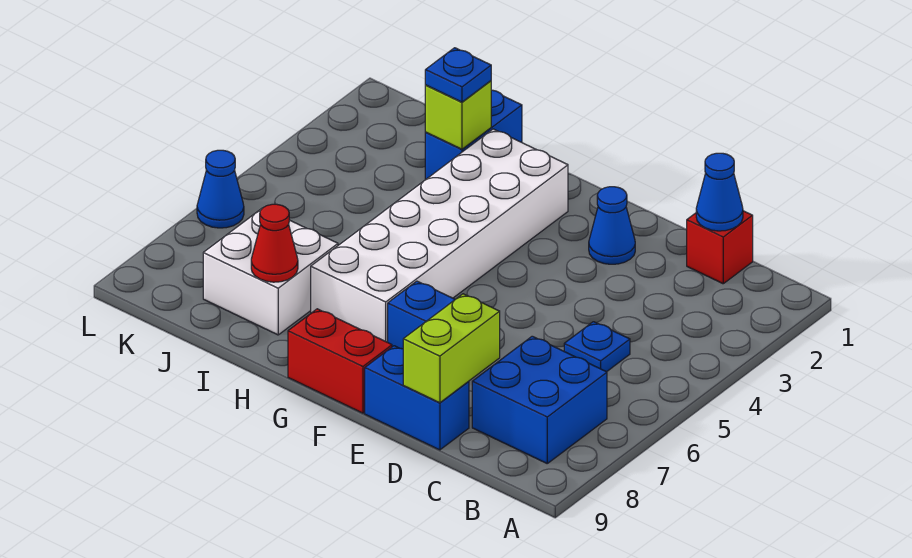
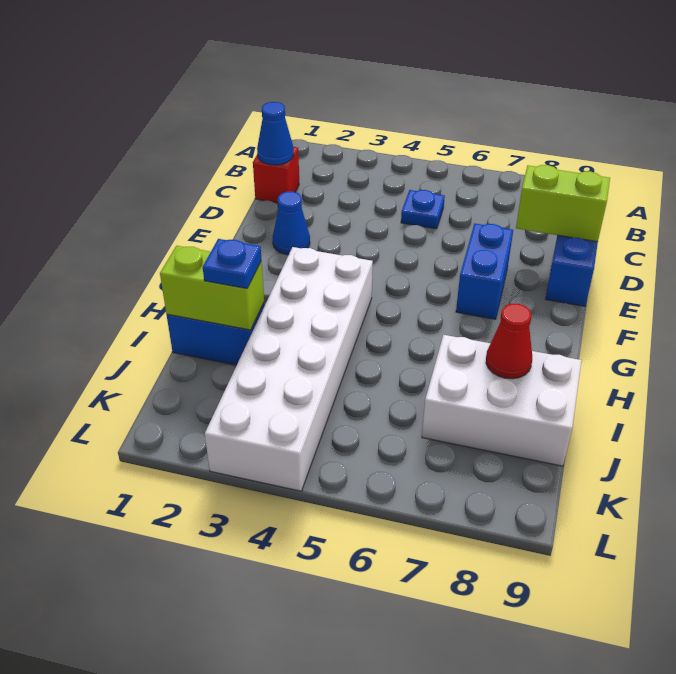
blue brick B7:C8 level 1 -> none
red brick F9:G9 level 1 -> none
white brick G2:H7 level 1 -> white brick G3:L4 level 1
lime brick I2 level 2 -> lime brick I1:I2 level 2
white brick I7:J8 level 1 -> white brick I7:J9 level 1
blue cone L6 level 1 -> none

